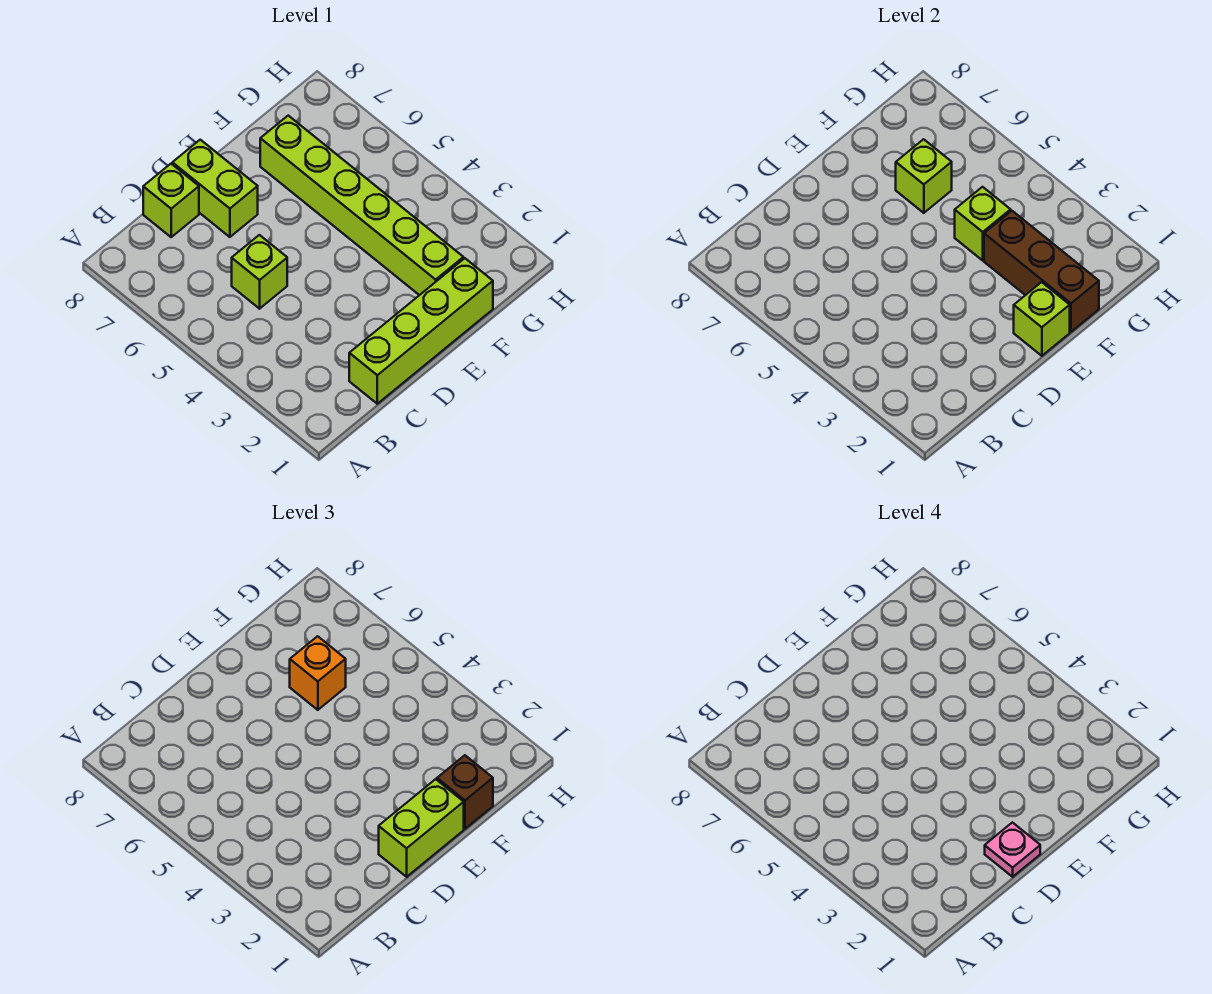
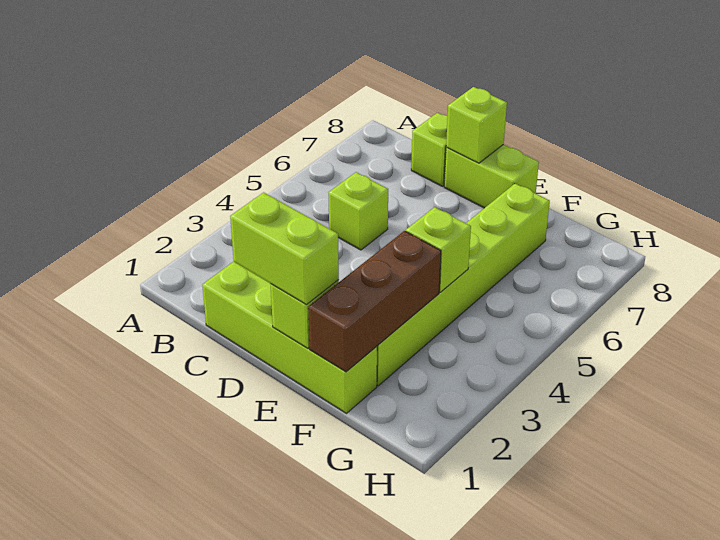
pink plate D1 level 4 -> none
lime brick D7:D8 level 1 -> lime brick D8:E8 level 1
brown brick F1 level 3 -> none
lime brick F6 level 2 -> lime brick D8 level 2
orange brick F6 level 3 -> none

